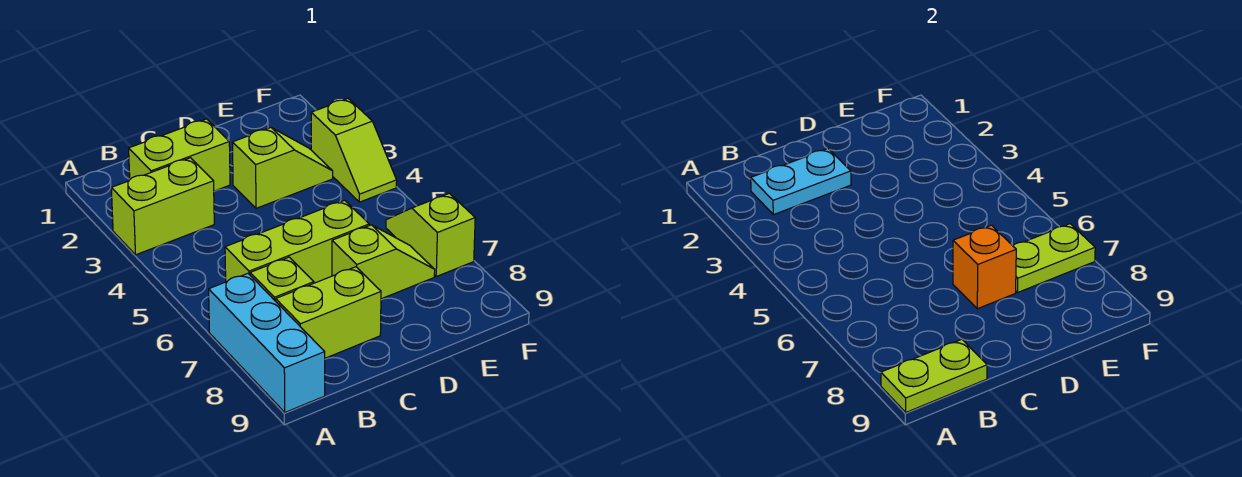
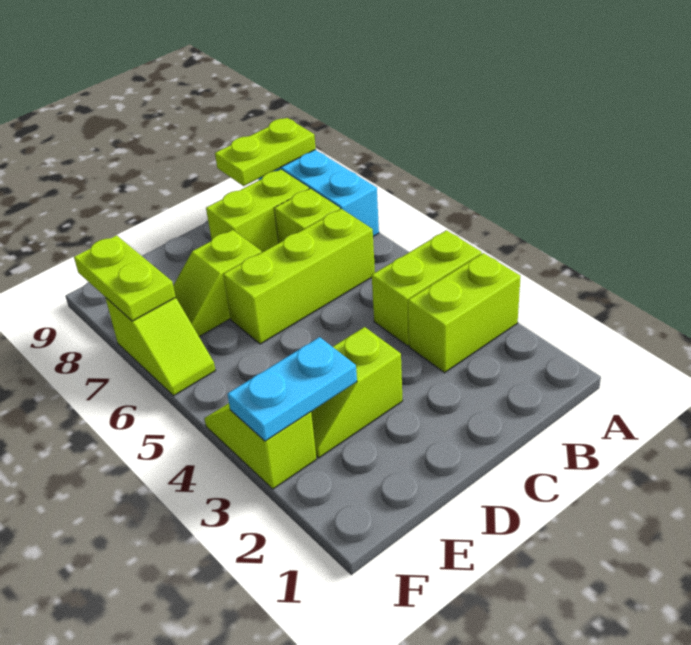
lime brick B2:C2 level 1 -> lime brick A4:B4 level 1
cyan plate B2:C2 level 2 -> cyan plate E3:F3 level 2
orange brick D7 level 2 -> none
lime plate E7:F7 level 2 -> lime plate F7:F8 level 2

